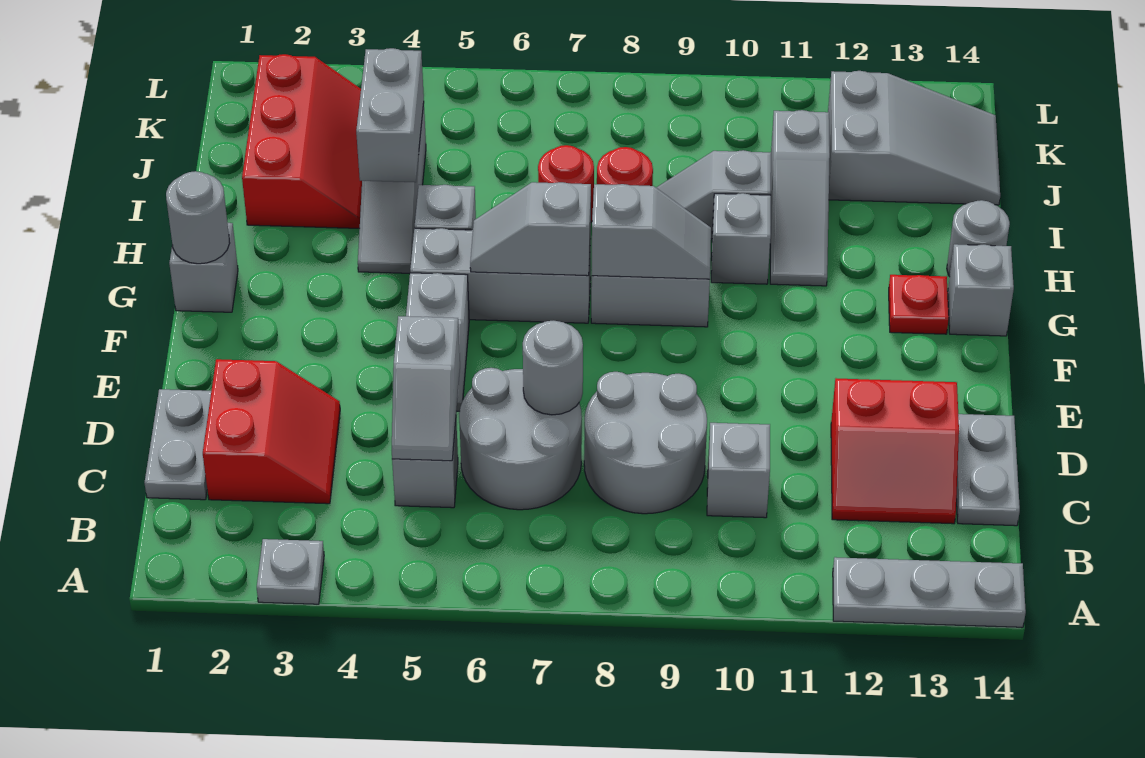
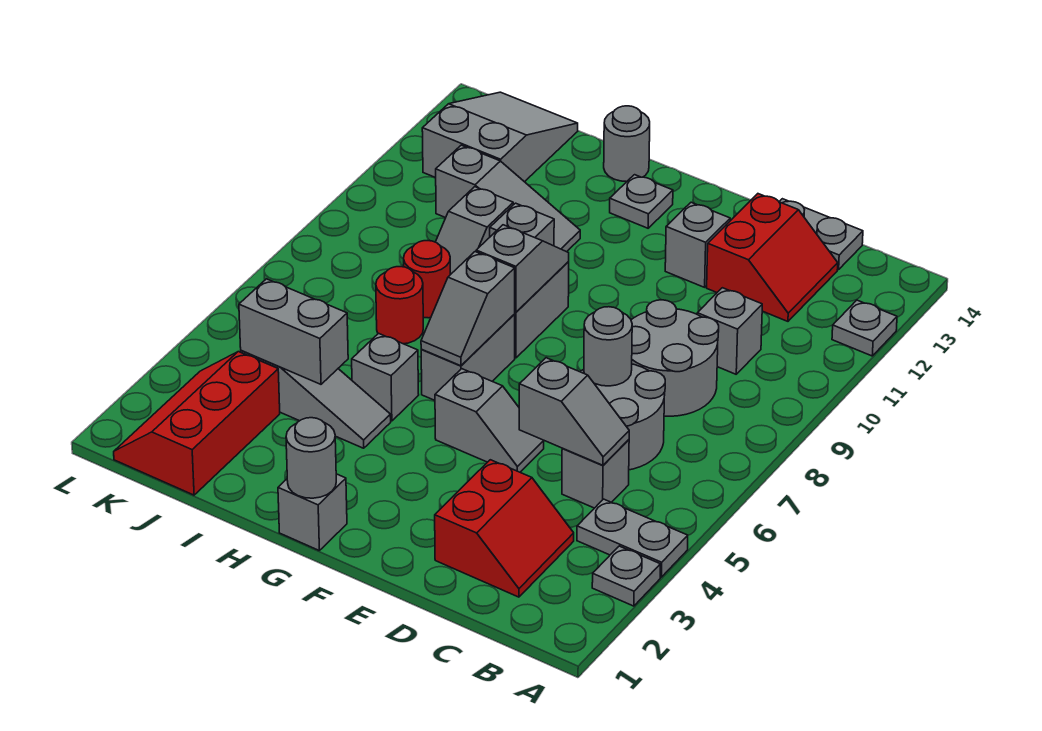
grey plate A12:A14 level 1 -> grey plate A12 level 1
grey plate C1:D1 level 1 -> grey plate A4:B4 level 1
red slope C2:D3 level 1 top 2 -> red slope C2:D3 level 1 top D
grey brick G5:G7 level 1 -> grey brick G6:G7 level 1
red plate G13 level 1 -> grey plate G13 level 1
grey brick G14 level 1 -> grey brick E12 level 1
red slope I2:K3 level 1 top 2 -> red slope J1:K3 level 1 top J

